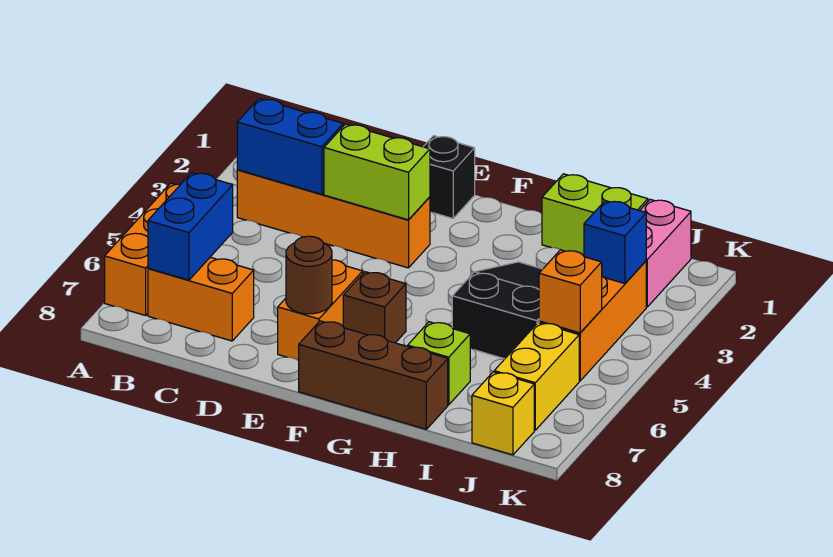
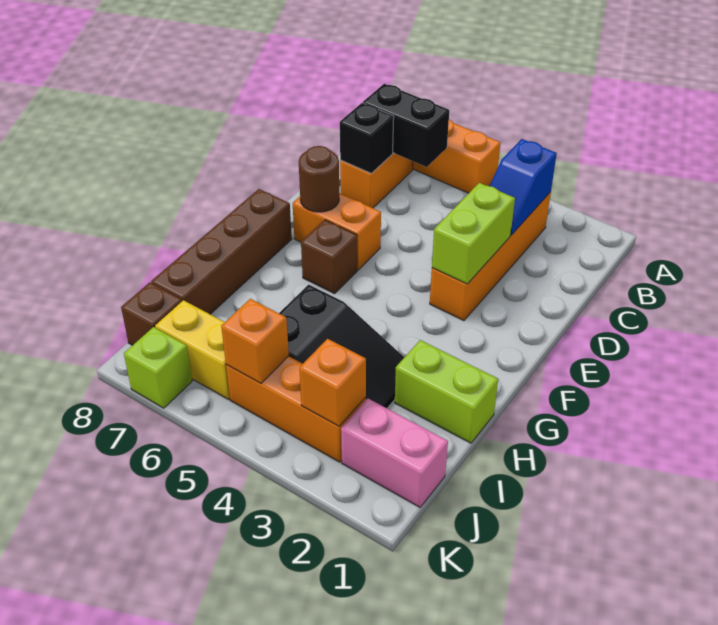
blue brick B3:C3 level 2 -> blue slope B3:C3 level 2 top B
blue brick B6:B7 level 2 -> black brick B6:B7 level 2
black brick E1 level 1 -> black brick C7 level 2
brown brick F8:H8 level 1 -> brown brick F8:I8 level 1
lime brick H1:I1 level 1 -> lime brick H1:H2 level 1
lime brick H7 level 1 -> lime brick K7 level 1
blue brick J3 level 2 -> orange brick J3 level 2
yellow brick J8 level 1 -> brown brick J8 level 1

